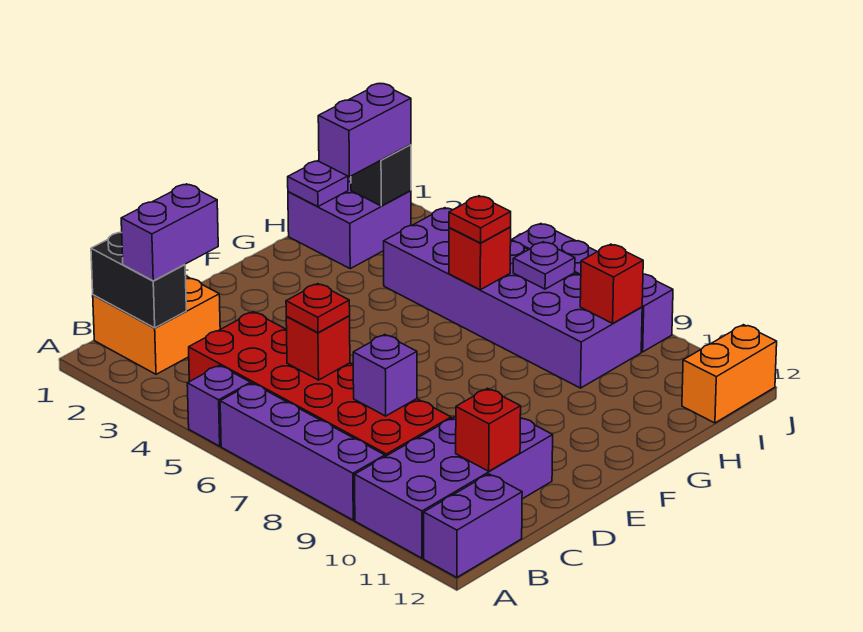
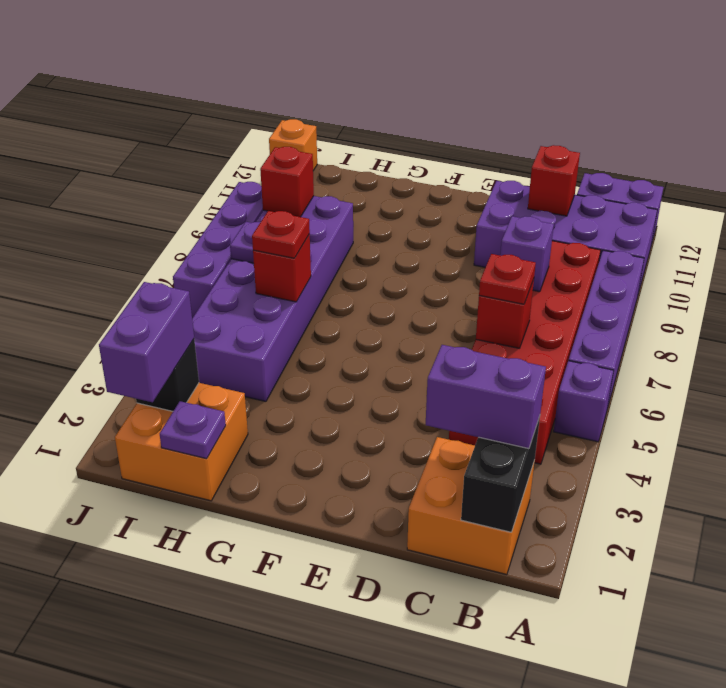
purple brick H1:I2 level 1 -> orange brick H1:I2 level 1
purple brick H2:I2 level 3 -> purple brick I1:I2 level 3
orange brick I12:J12 level 1 -> orange brick J12 level 1

